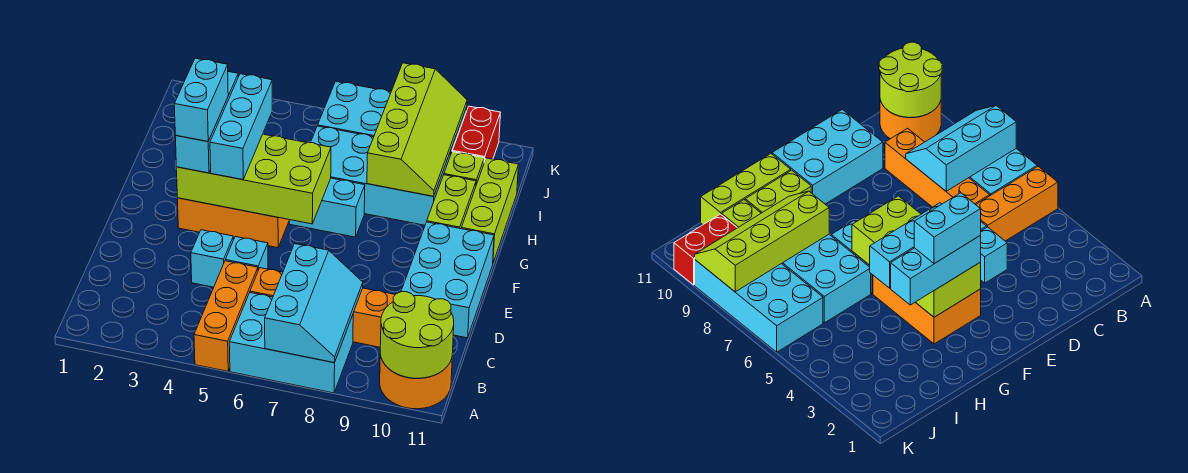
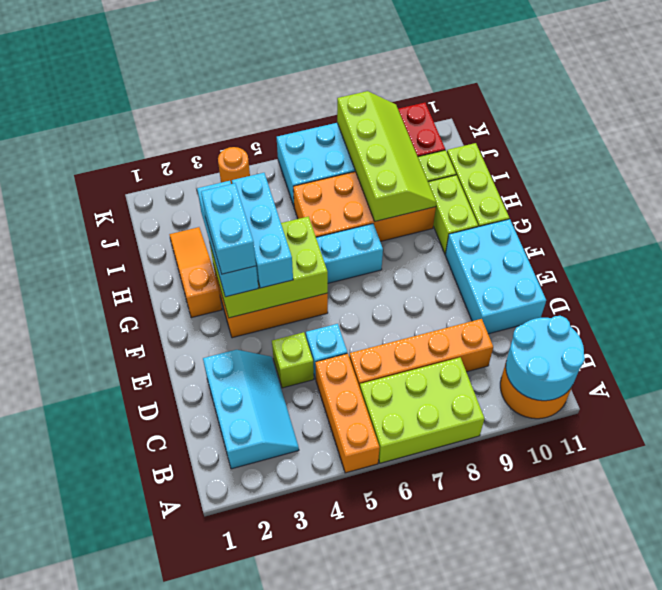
cyan brick A6:B8 level 1 -> lime brick A6:B8 level 1
cyan slope A7:C8 level 2 top 7 -> cyan slope B2:D3 level 1 top 2
lime round brick A10:B11 level 2 -> cyan round brick A10:B11 level 2
cyan brick D4 level 1 -> lime brick D4 level 1
lime brick F3:G6 level 2 -> lime brick F3:G5 level 2
none -> orange slope G2:I2 level 1 top G
cyan brick H6:I9 level 1 -> orange brick H6:I9 level 1
none -> orange round brick K4 level 1

